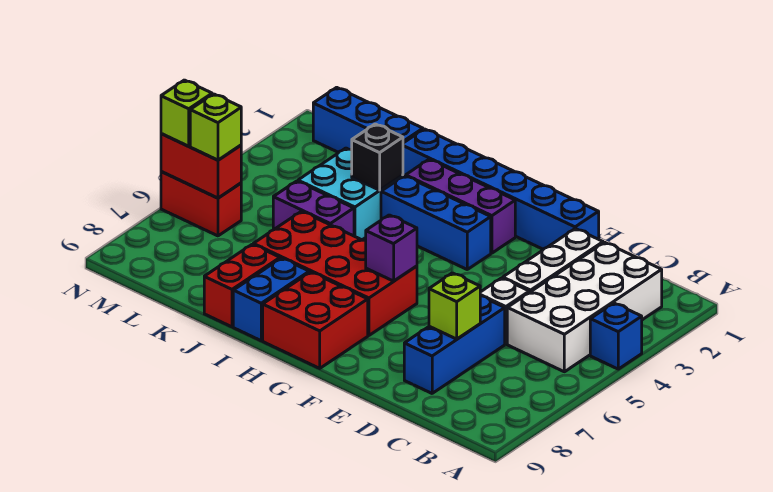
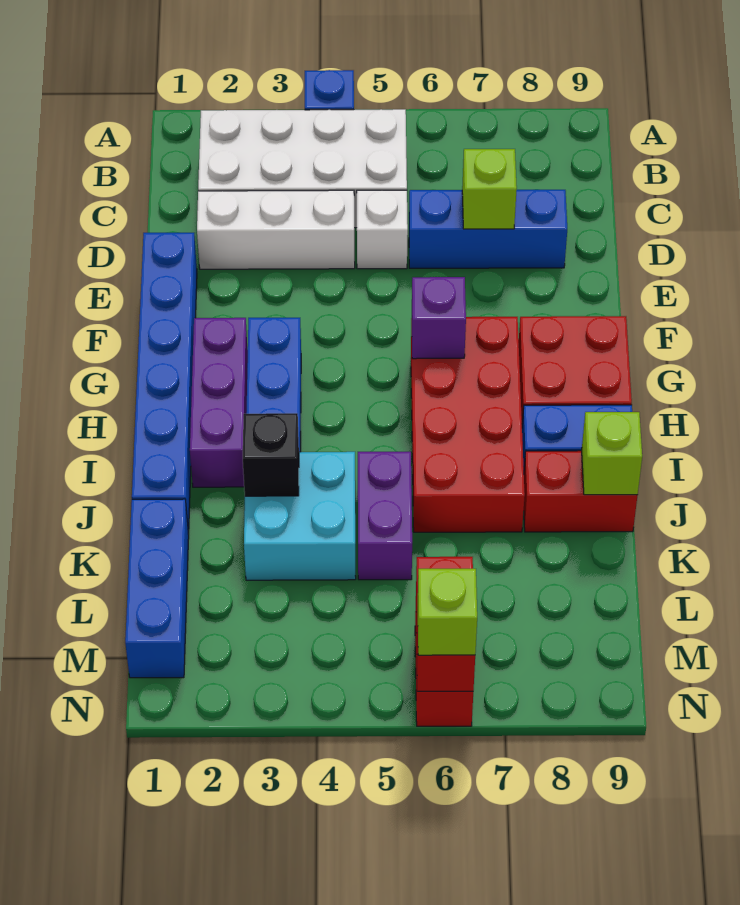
lime brick M6 level 3 -> lime brick J9 level 2

